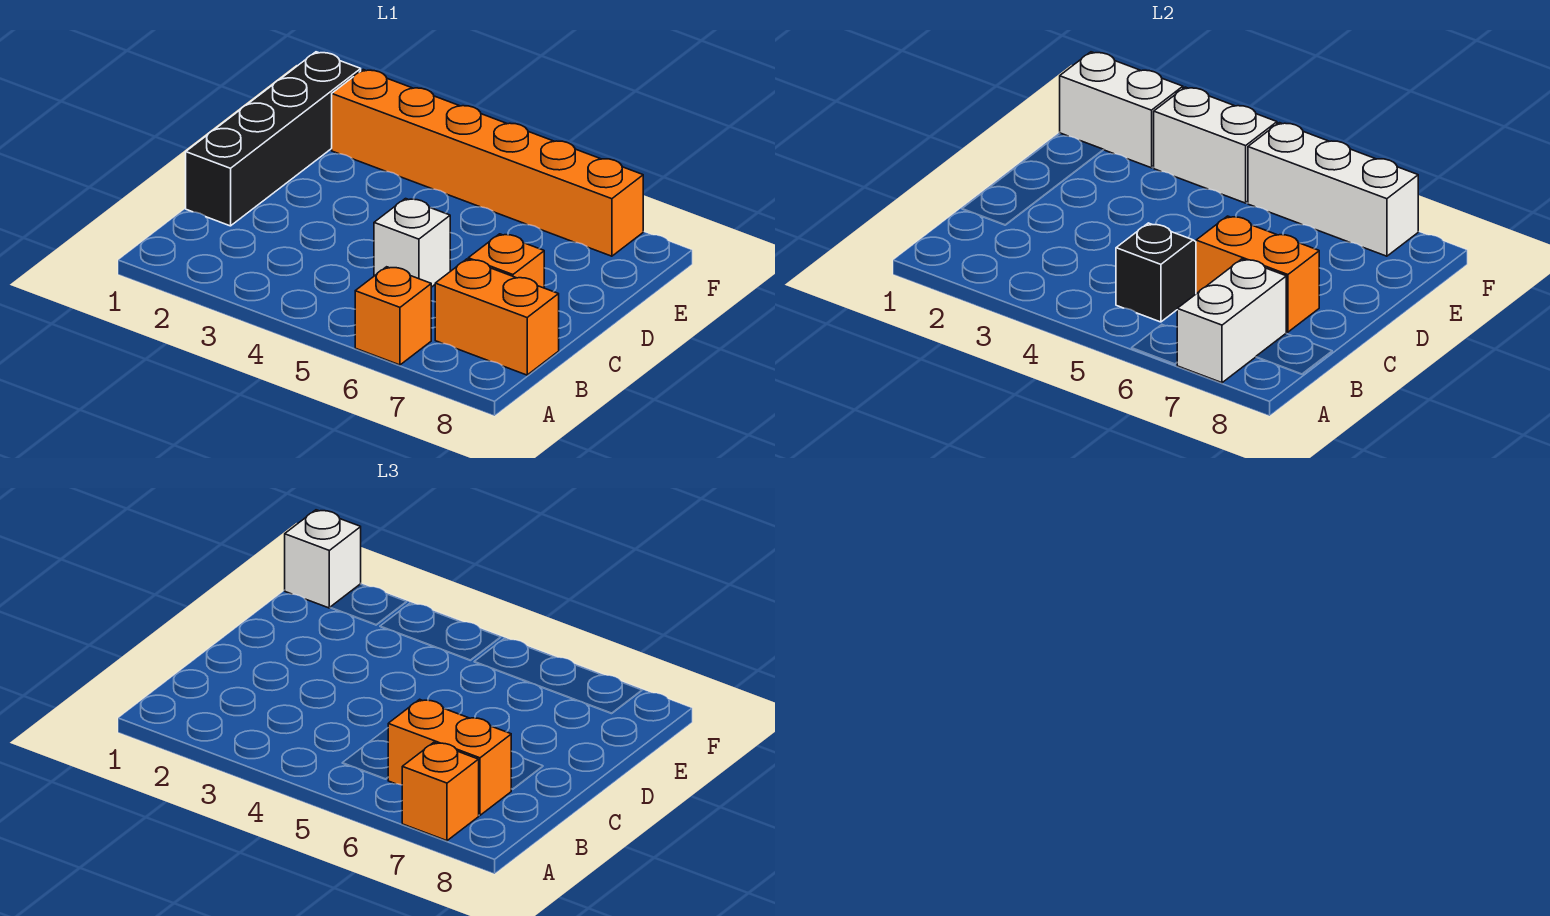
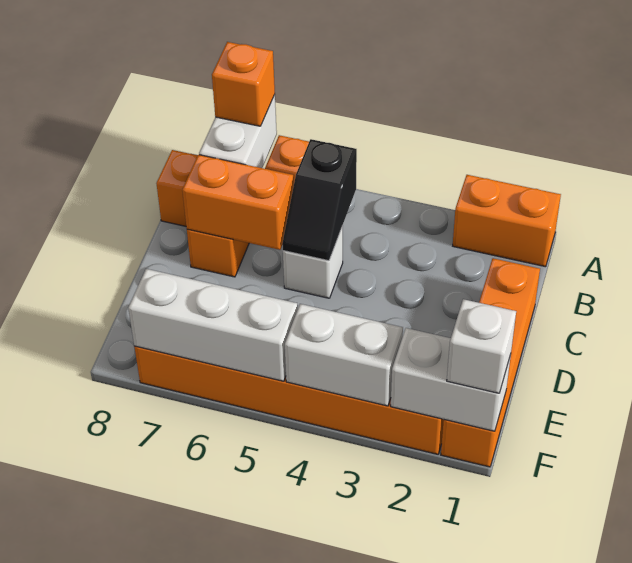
orange brick B6:B7 level 3 -> orange brick A1:A2 level 1
black brick C1:F1 level 1 -> orange brick C1:F1 level 1

